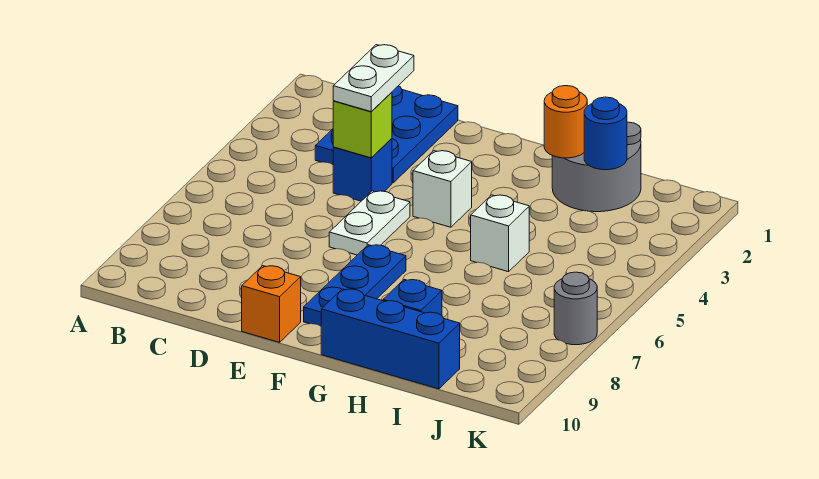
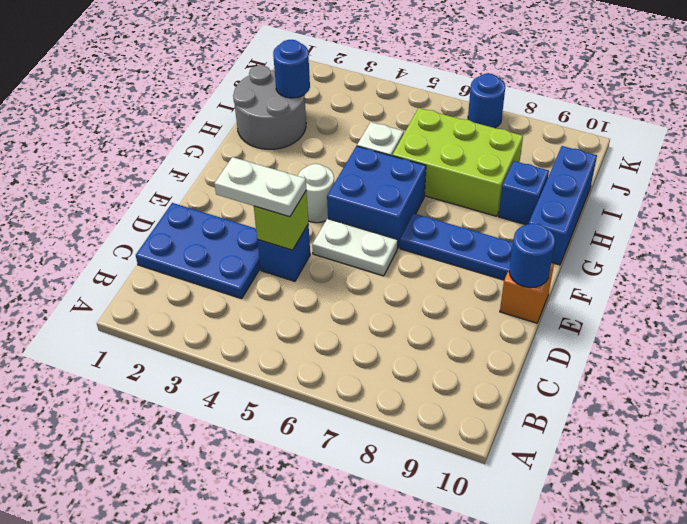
none -> blue round brick E10 level 2
white brick F4 level 1 -> white round brick F4 level 1
none -> blue brick F5:G6 level 1
orange round brick H2 level 2 -> none
none -> lime brick H6:I8 level 1
grey round brick K7 level 1 -> blue round brick K7 level 1

